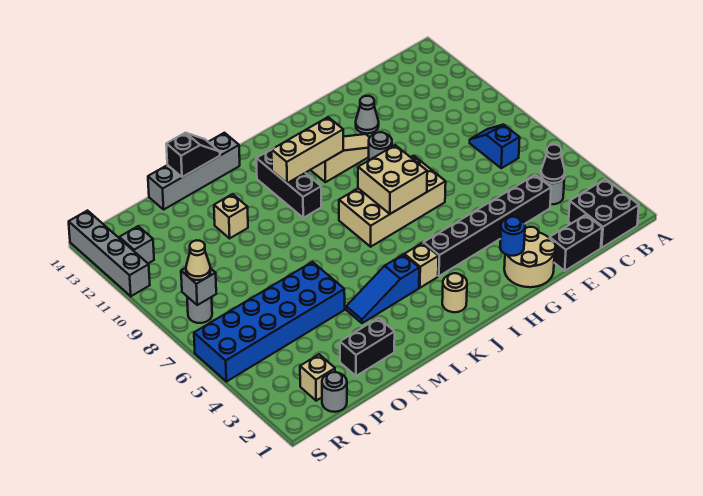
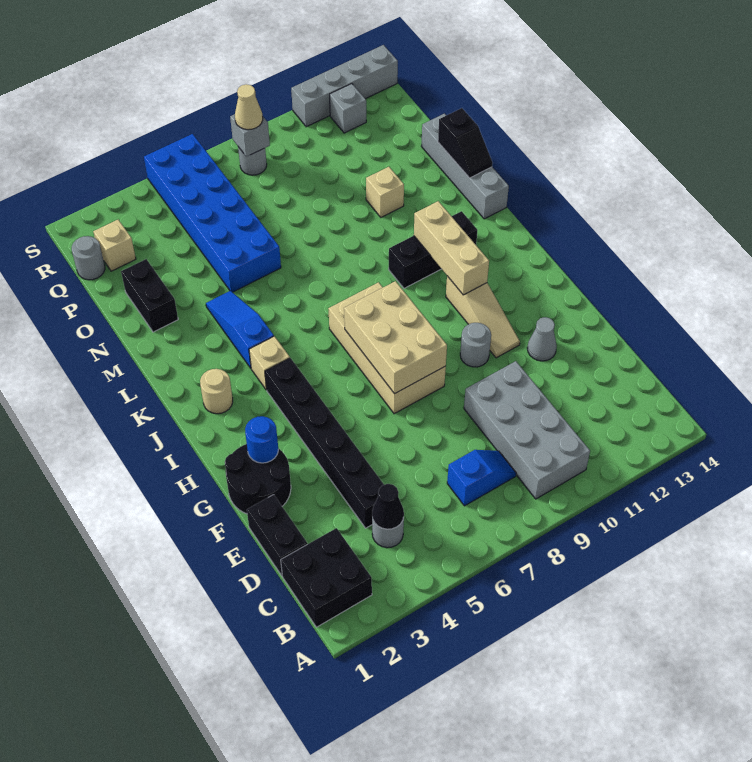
none -> grey brick B9:E10 level 1
tan round brick F1:G2 level 1 -> black round brick F1:G2 level 1
tan brick H7:I8 level 2 -> tan brick G7:I8 level 2

